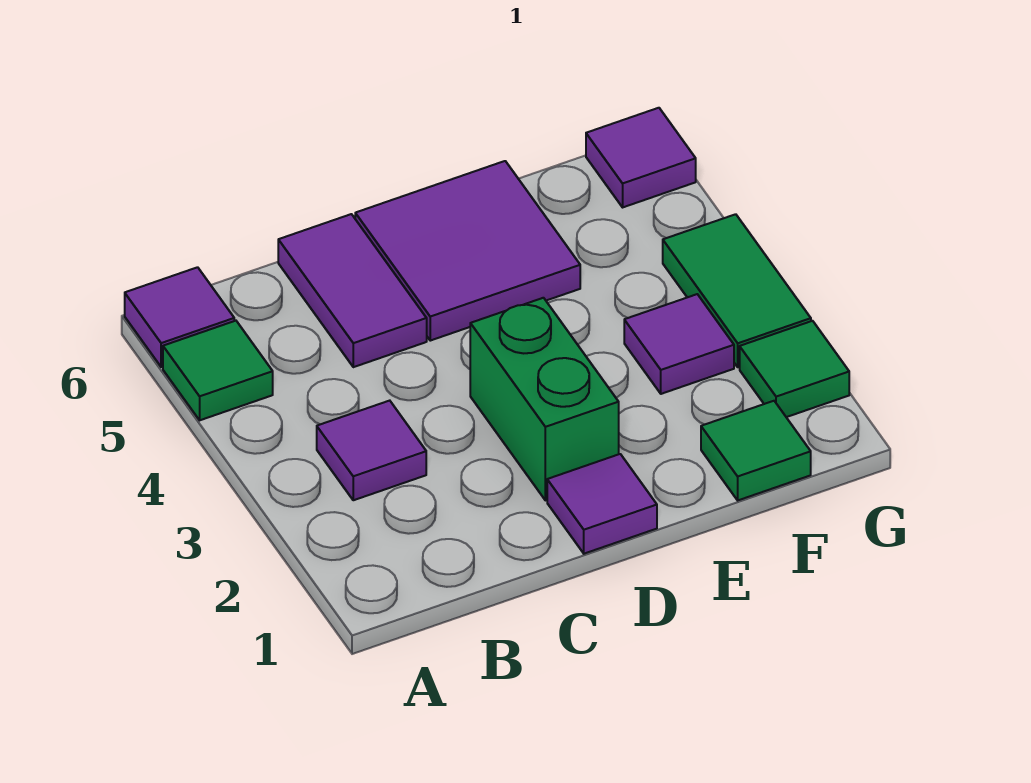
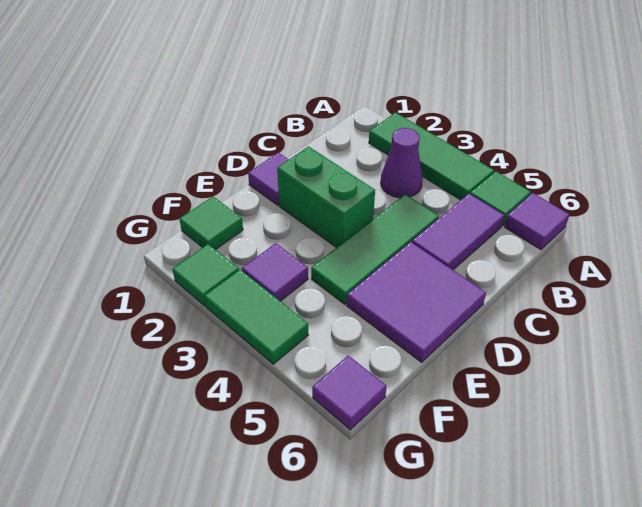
none -> green tile A2:A4 level 1
purple tile B3 level 1 -> purple cone B3 level 1
none -> green tile C4:E4 level 1
purple tile C5:C6 level 1 -> purple tile B5:C5 level 1

